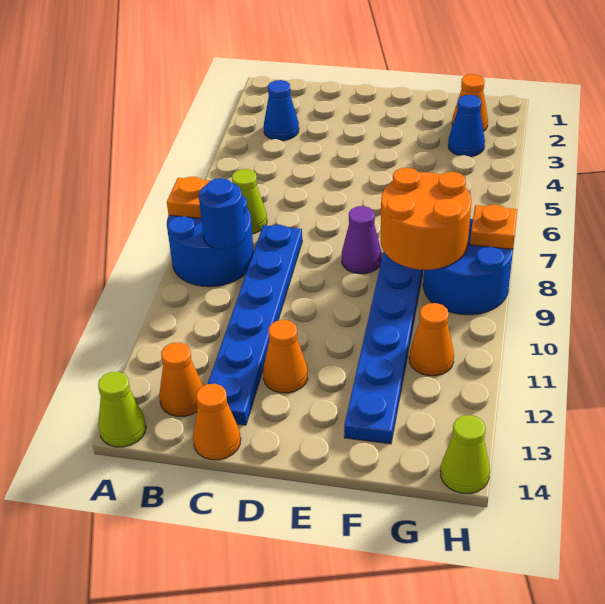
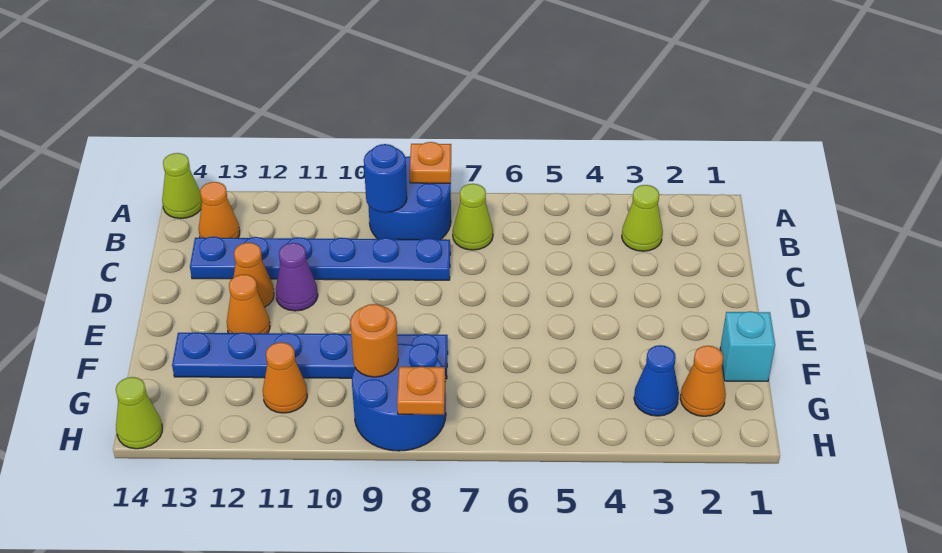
blue cone B3 level 1 -> lime cone B3 level 1
orange cone C14 level 1 -> orange cone E12 level 1
purple cone E8 level 1 -> purple cone D11 level 1
none -> cyan brick F1 level 1
orange round brick F8:G9 level 2 -> orange round brick G9 level 2

